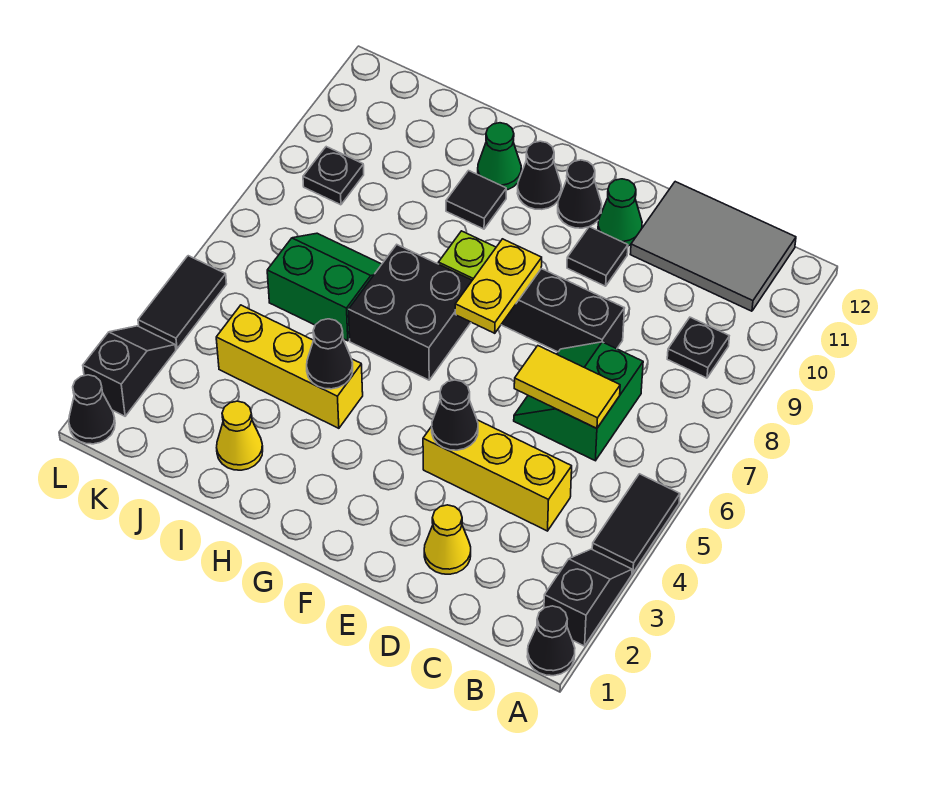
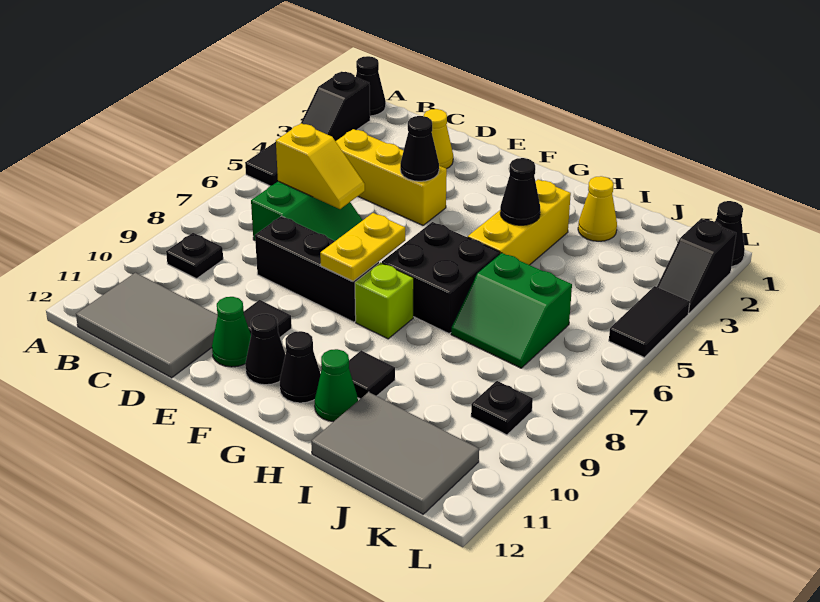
yellow tile C6:D6 level 2 -> yellow slope C6:D6 level 2 top C
yellow brick H4:J4 level 1 -> yellow brick H3:H5 level 1
none -> grey tile I11:K12 level 1

